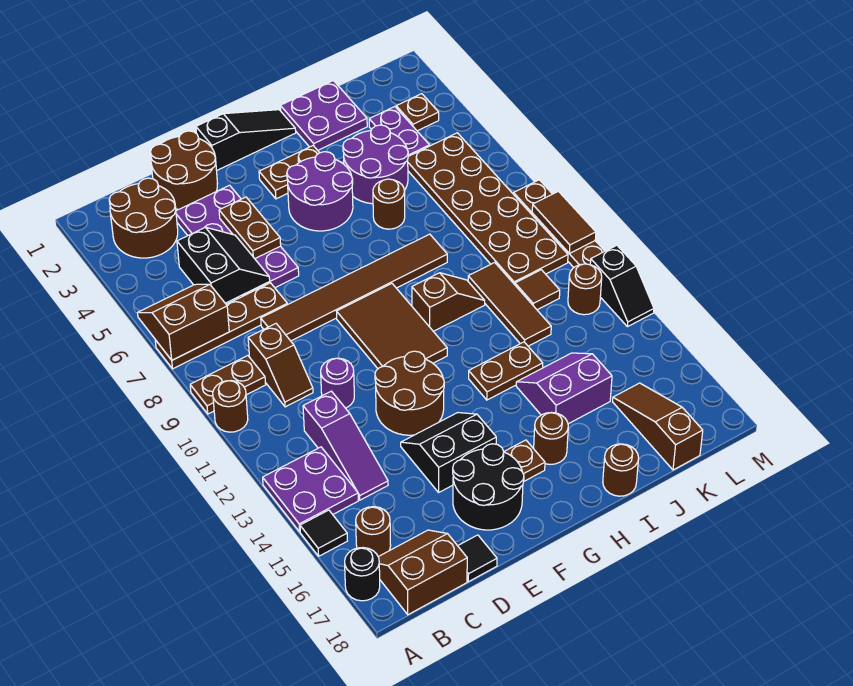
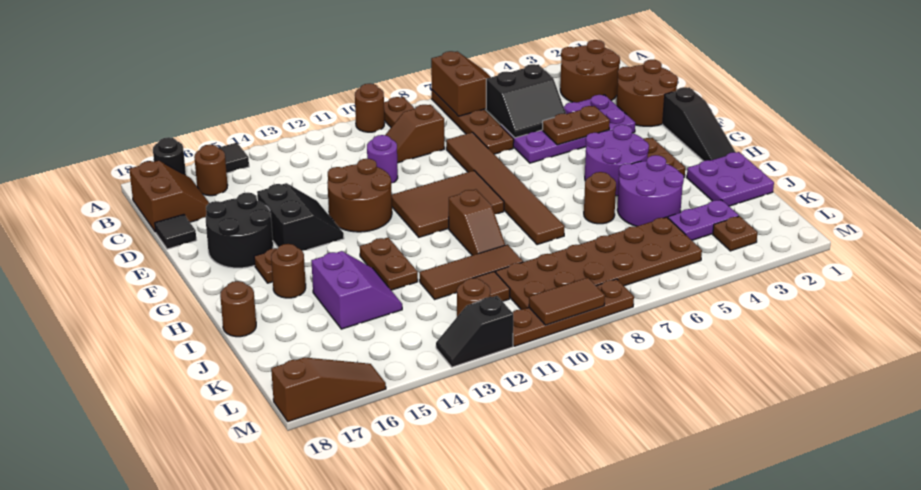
purple plate A13:B14 level 1 -> none
purple slope C12:C14 level 1 top 12 -> none
brown slope K16:K18 level 1 top 18 -> brown slope M16:M18 level 1 top 18

